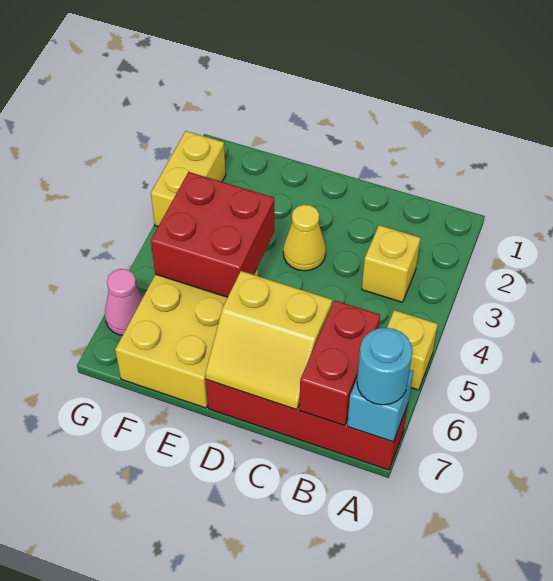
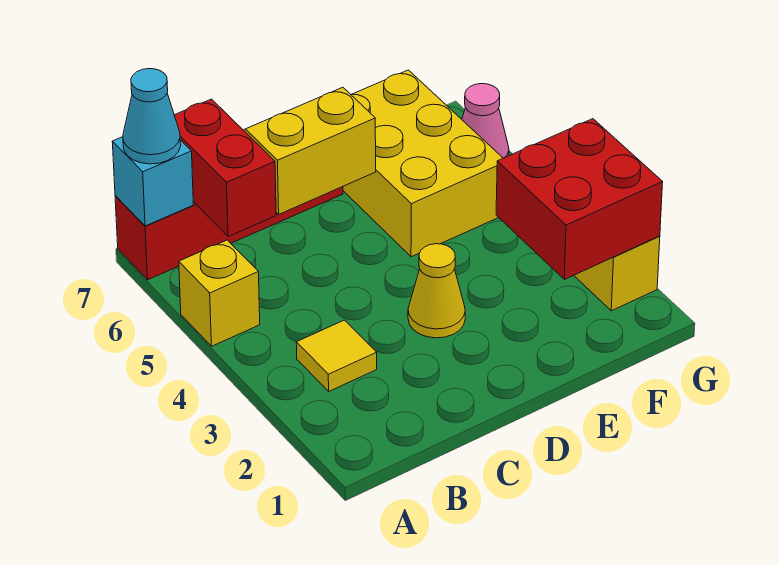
cyan round brick A7 level 3 -> cyan cone A7 level 3
yellow brick B3 level 1 -> yellow tile B3 level 1
red brick E4:F5 level 2 -> red brick F2:G3 level 2

